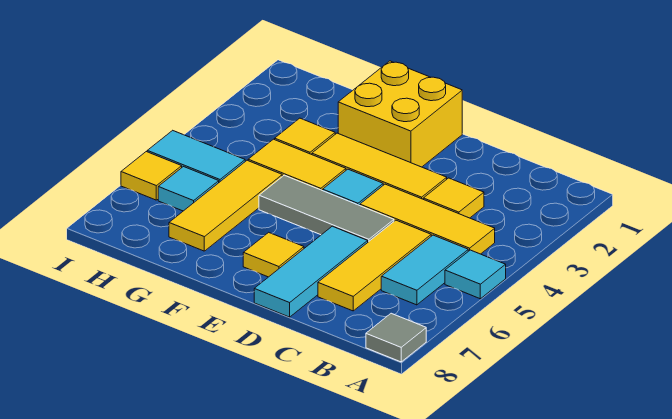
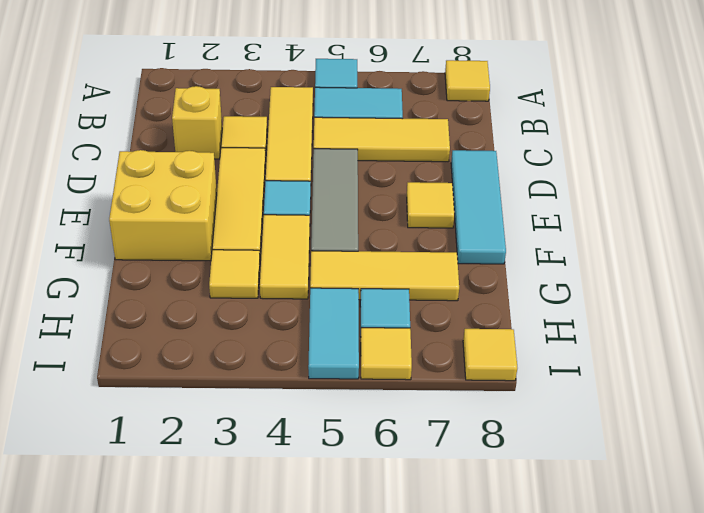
grey tile A8 level 1 -> yellow tile A8 level 1
none -> yellow brick C2 level 1
cyan tile D6:D8 level 1 -> cyan tile D8:F8 level 1
none -> yellow tile I8 level 1

